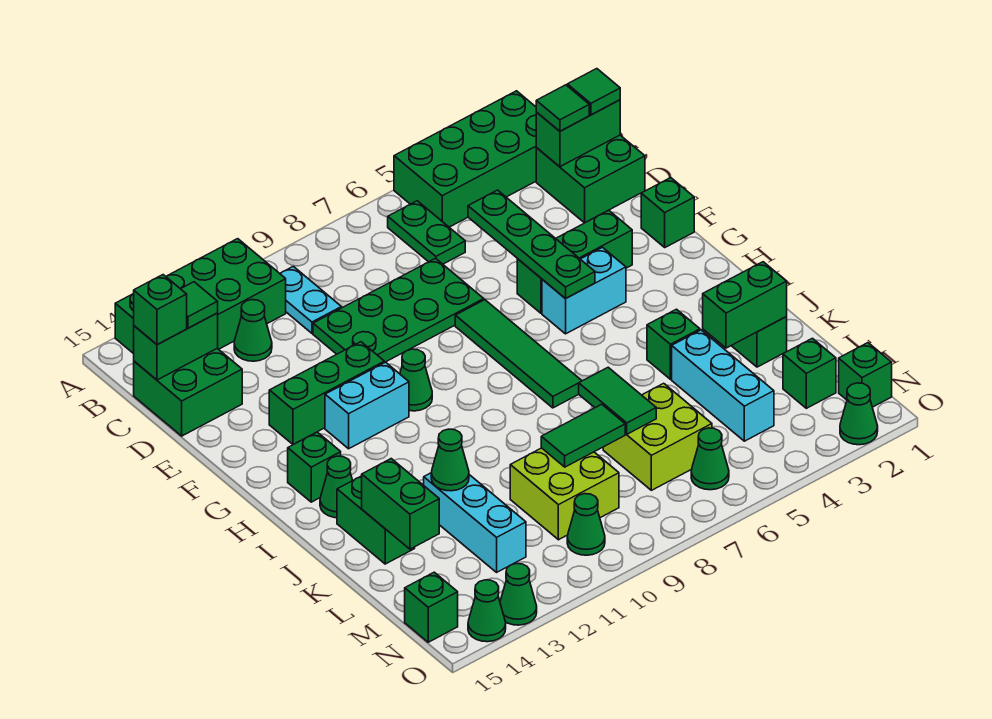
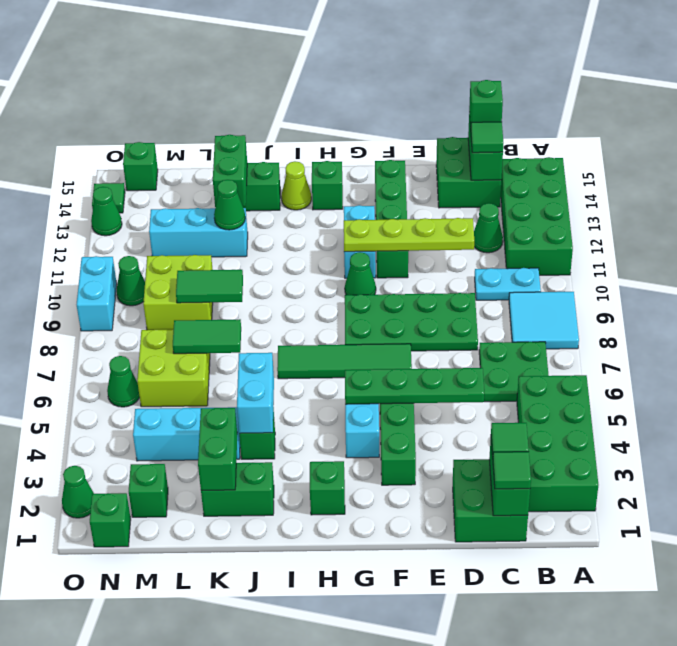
none -> cyan tile A8:B9 level 1
green plate B6:C6 level 1 -> green plate B6:C7 level 1
green plate D7:E10 level 1 -> green plate D8:G9 level 1
none -> lime plate D11:G11 level 2
green brick F1 level 1 -> green brick H2 level 1
green brick F11:F13 level 1 -> green brick F11:F14 level 1
green cone I14 level 1 -> lime cone I14 level 1
none -> cyan brick J4:J5 level 2
green brick K14:L14 level 2 -> green brick K13:K14 level 2
green tile L8:L9 level 2 -> green tile K9:L9 level 2
none -> cyan brick O9:O10 level 1
green cone O14 level 1 -> green tile O14 level 1

